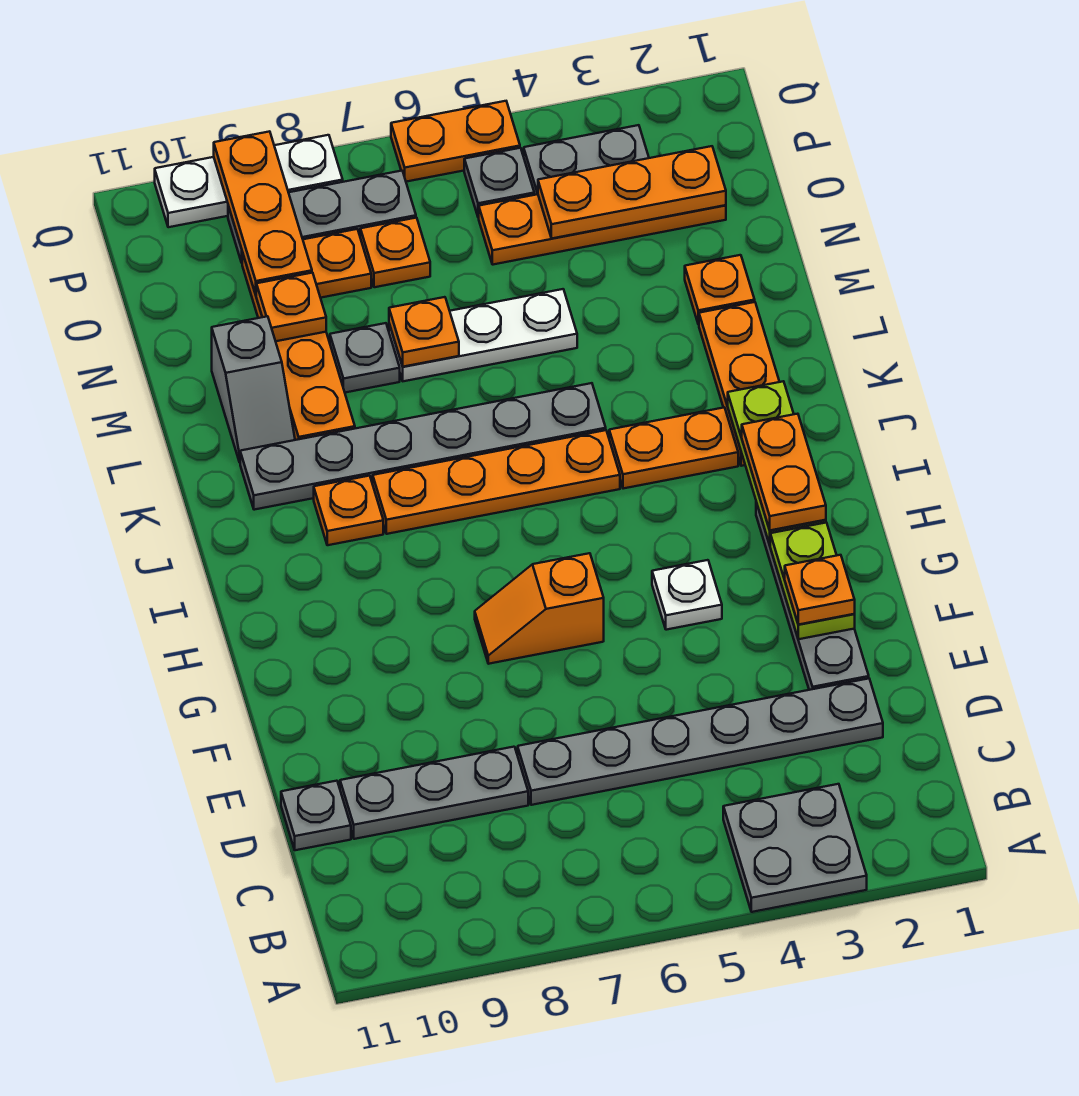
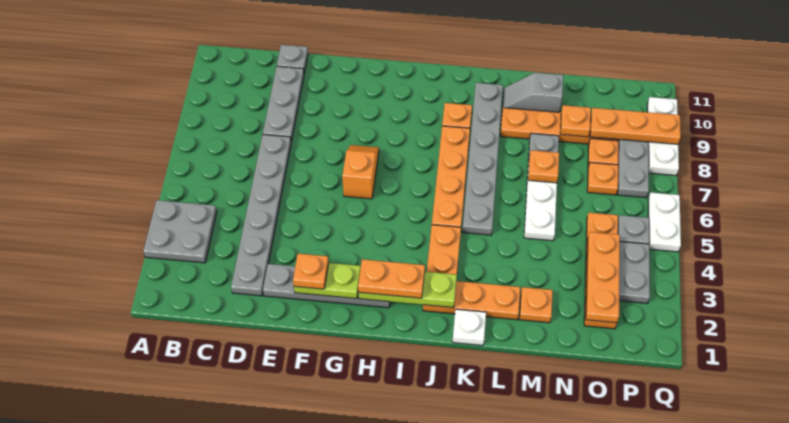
white plate G4 level 1 -> white plate K1 level 1
orange plate Q5:Q6 level 1 -> white plate Q5:Q6 level 1

